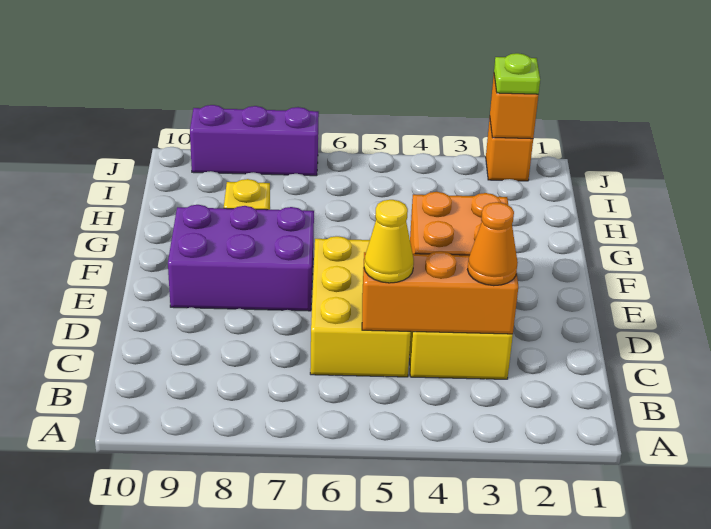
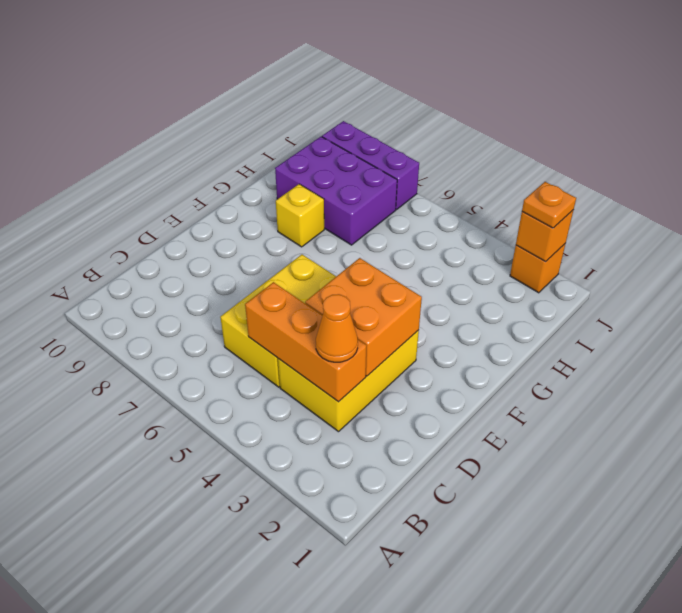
yellow cone C5 level 3 -> none
purple brick E7:F9 level 1 -> purple brick H7:I9 level 1
lime plate J2 level 3 -> orange plate J2 level 3

